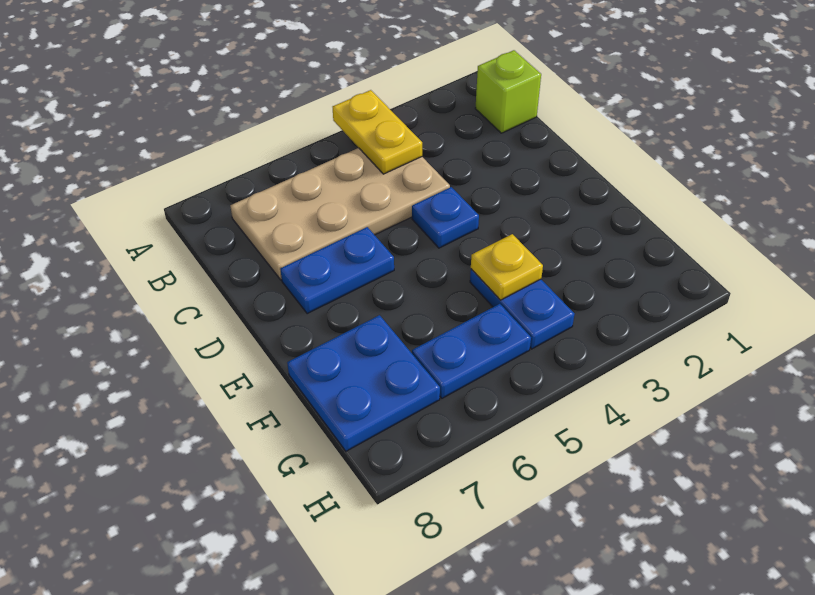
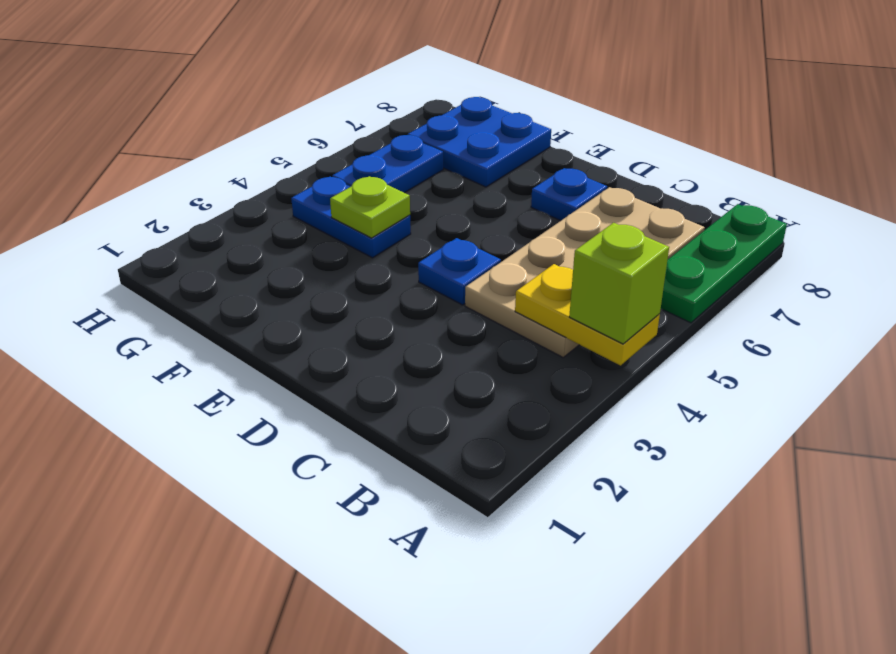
none -> green plate A6:A8 level 1
lime brick B1 level 1 -> lime brick A4 level 3
blue plate D6:D7 level 1 -> blue plate D7 level 1
yellow plate F4 level 2 -> lime plate F4 level 2

